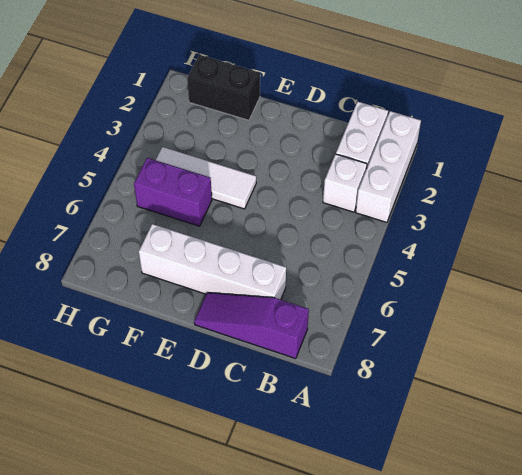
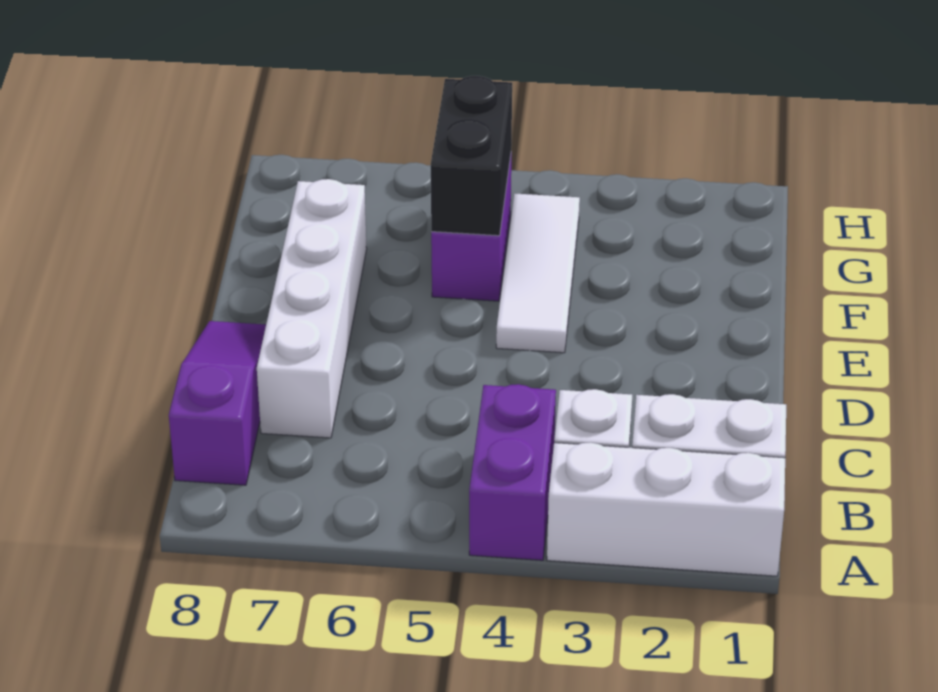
none -> purple brick A4:B4 level 1
black brick F1:G1 level 1 -> black brick F5:G5 level 2

